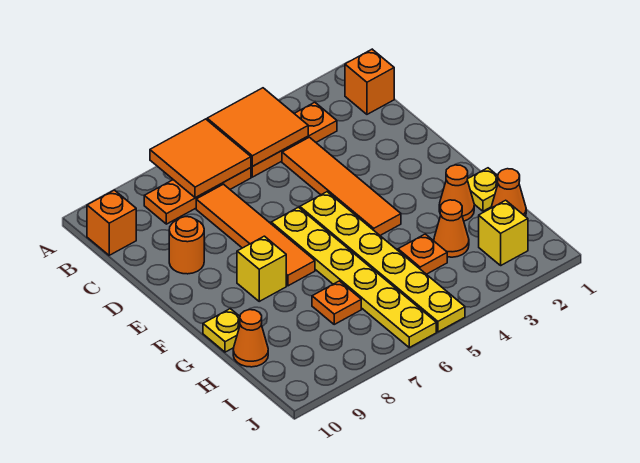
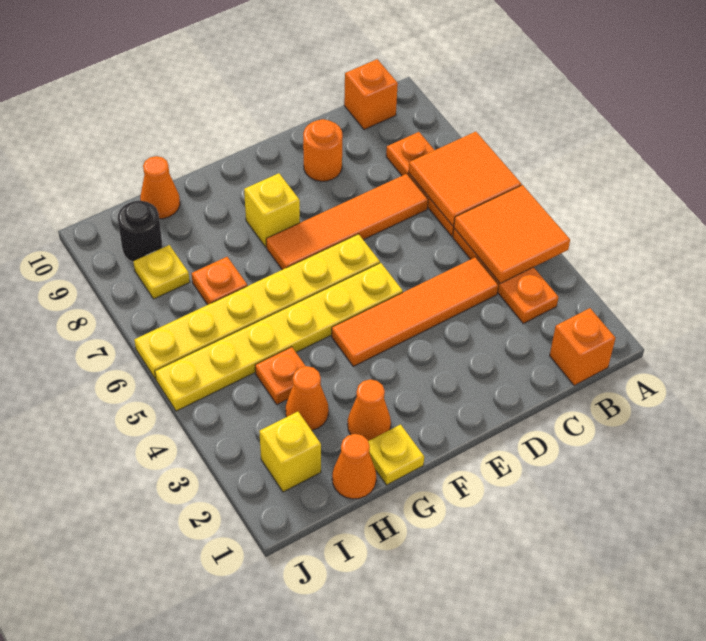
yellow plate G10 level 1 -> yellow plate I8 level 1
none -> black round brick I9 level 1

